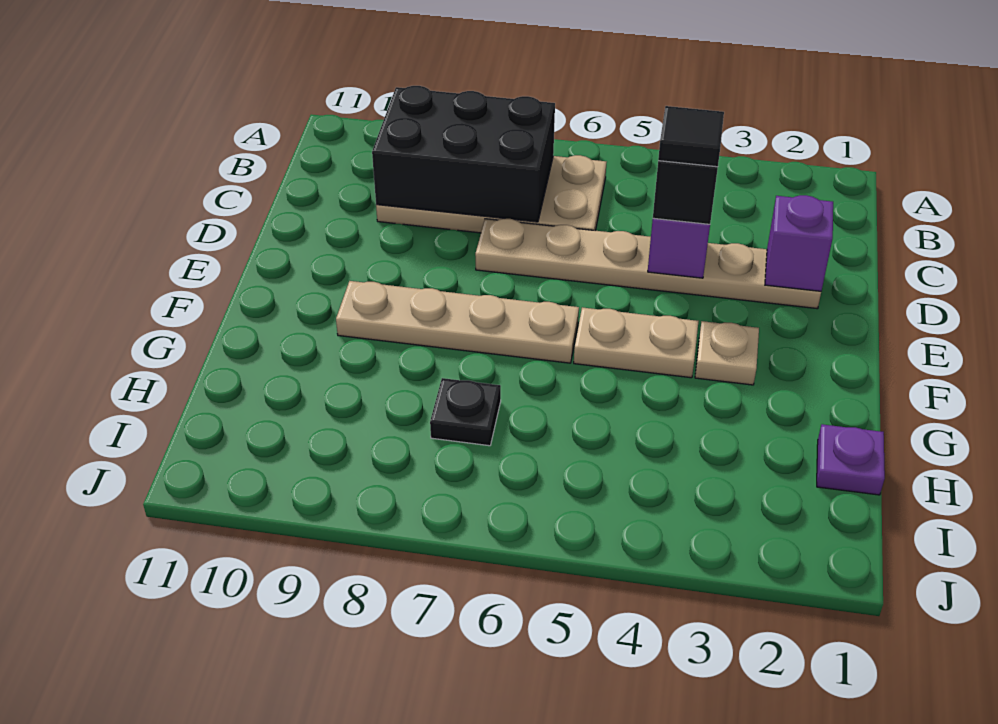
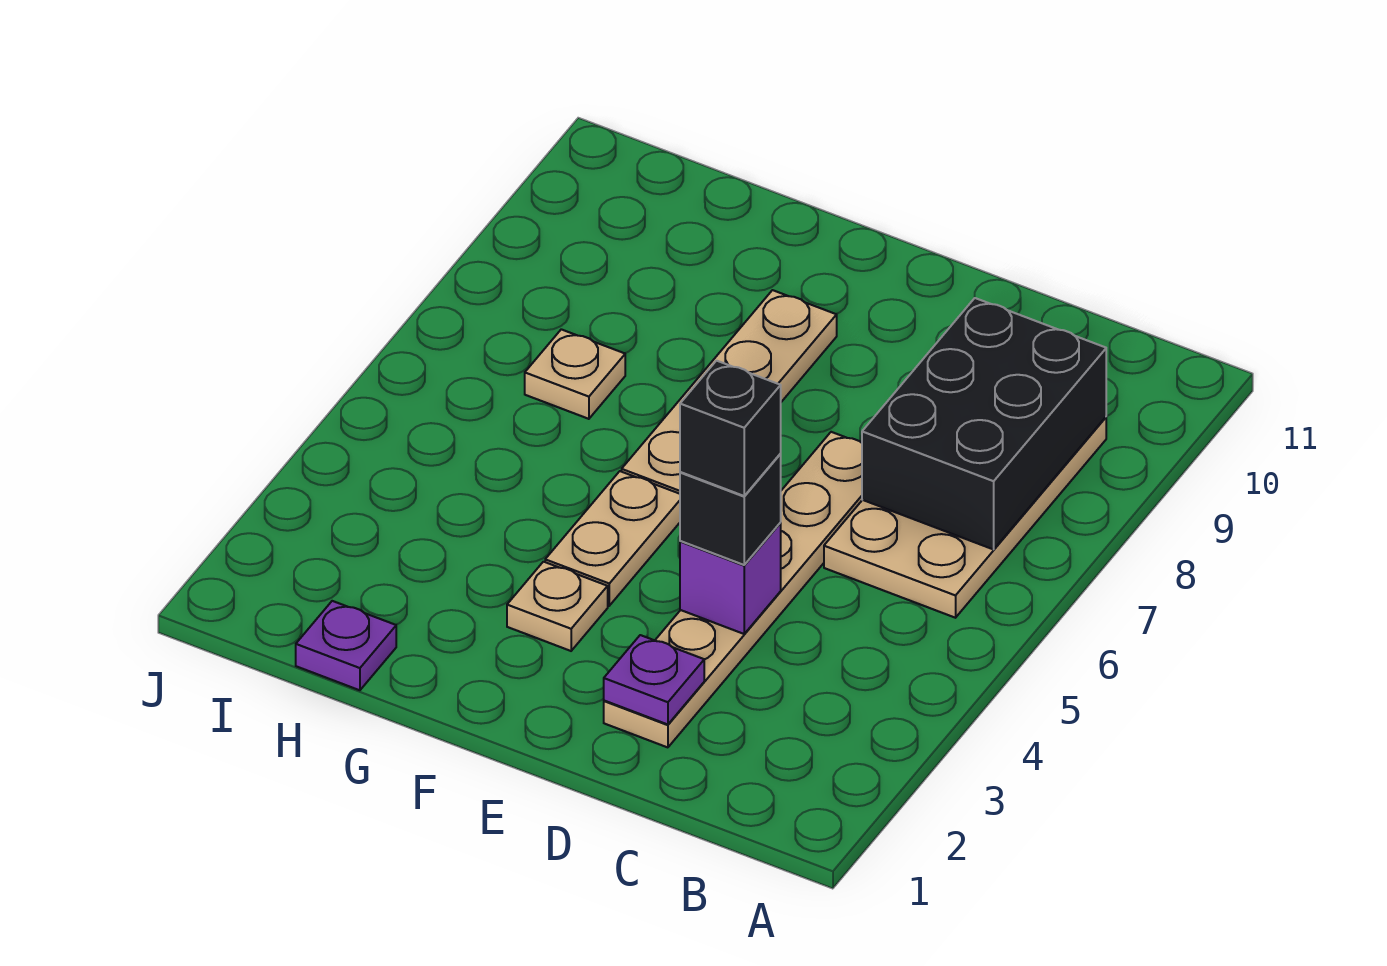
purple brick D2 level 2 -> purple plate D2 level 2
black tile D4 level 4 -> black brick D4 level 4
black plate H7 level 1 -> tan plate H7 level 1

